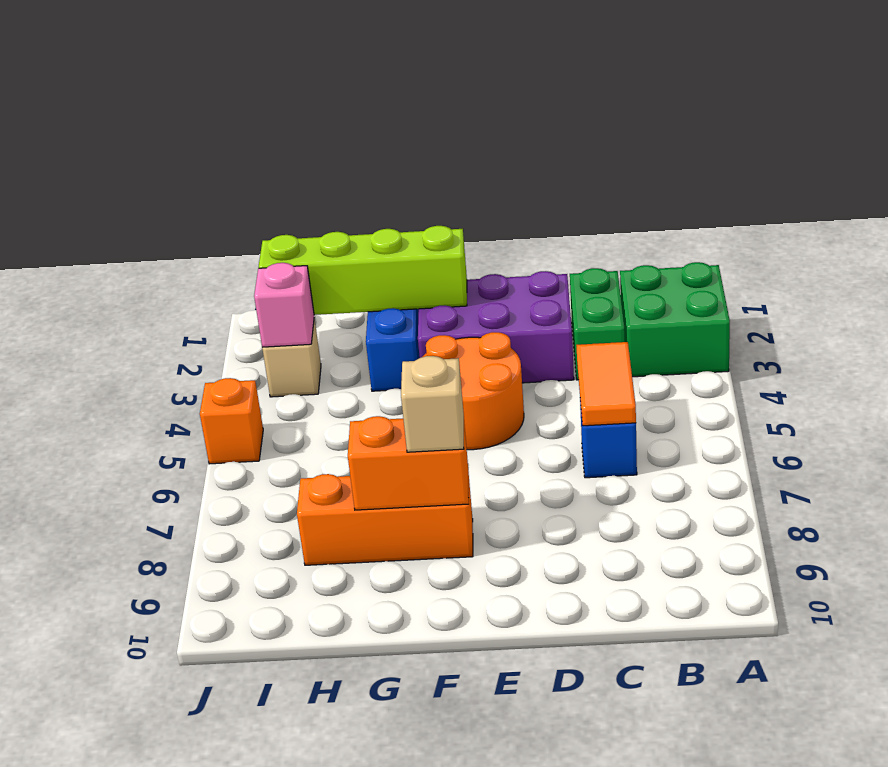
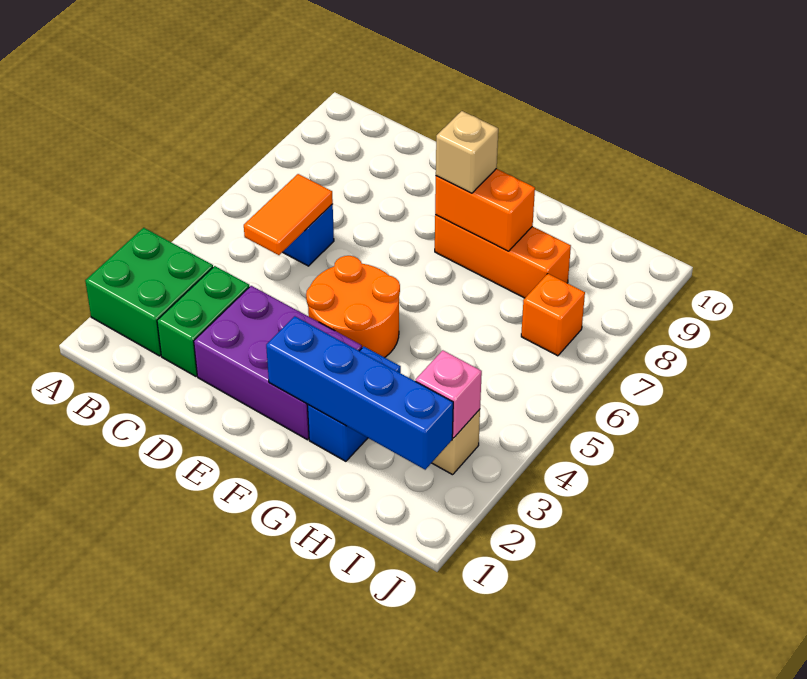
lime brick F2:I2 level 2 -> blue brick F2:I2 level 2
orange brick J5 level 1 -> orange brick I7 level 1

